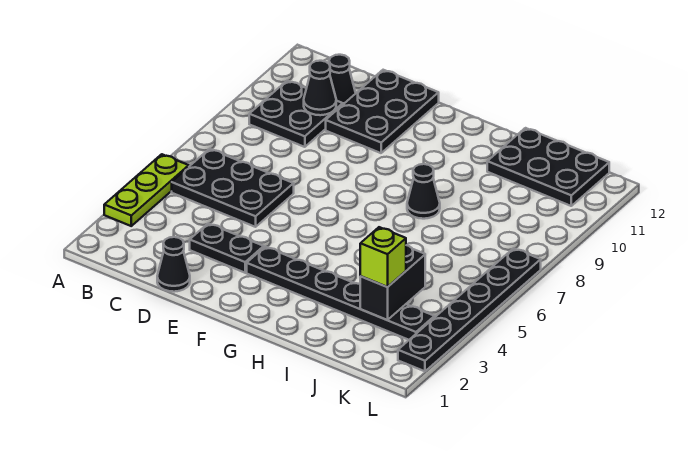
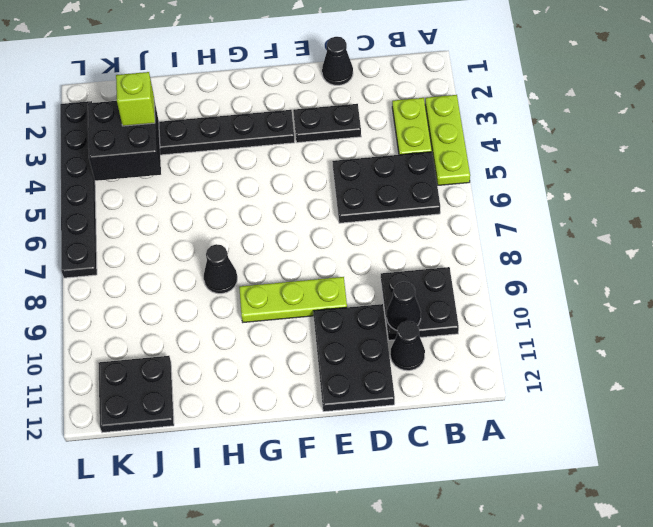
none -> lime plate B3:B4 level 1
none -> lime plate E9:G9 level 1
black plate I11:K12 level 1 -> black plate J11:K12 level 1
black brick J3:J4 level 2 -> black brick J3:K4 level 2

